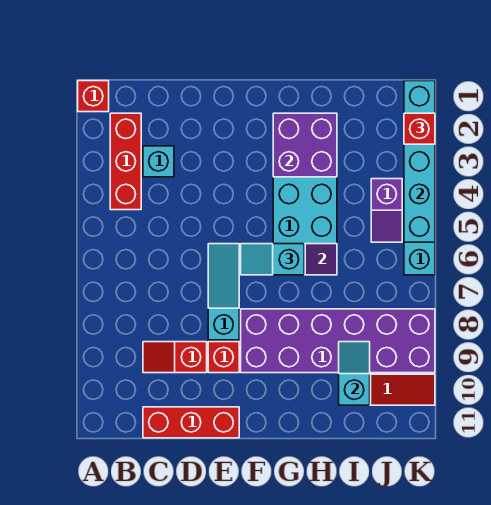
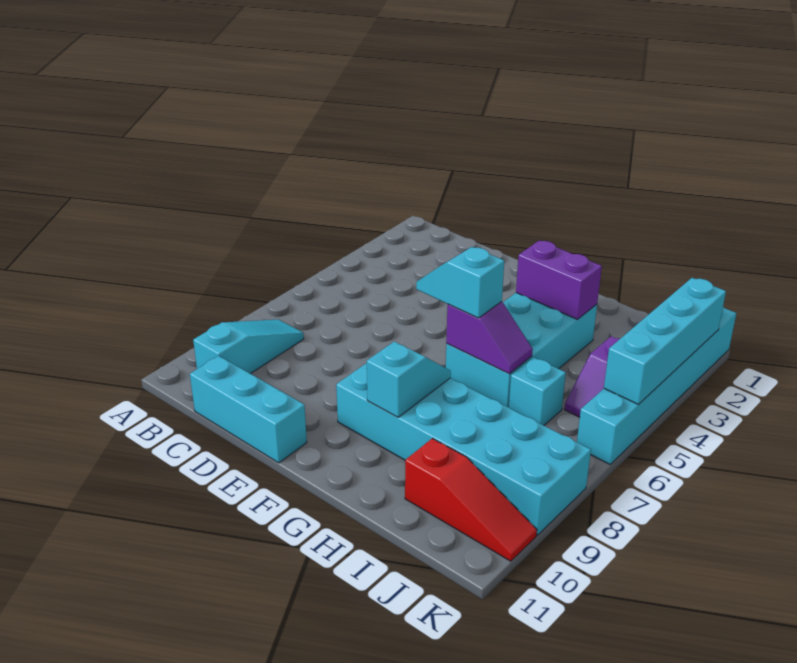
red brick A1 level 1 -> none
red brick B2:B4 level 1 -> none
cyan brick C3 level 1 -> cyan brick I6 level 1
red slope C9:D9 level 1 top D -> none
red brick C11:E11 level 1 -> cyan brick C11:E11 level 1
cyan slope E6:E8 level 1 top 8 -> cyan slope B8:B10 level 1 top 10
red brick E9 level 1 -> none
purple brick F8:K9 level 1 -> cyan brick F8:K9 level 1
purple brick G2:H3 level 2 -> purple brick G3:H3 level 2
cyan slope I9:I10 level 2 top 10 -> cyan slope G8:G9 level 2 top 9
red brick K2 level 3 -> none

